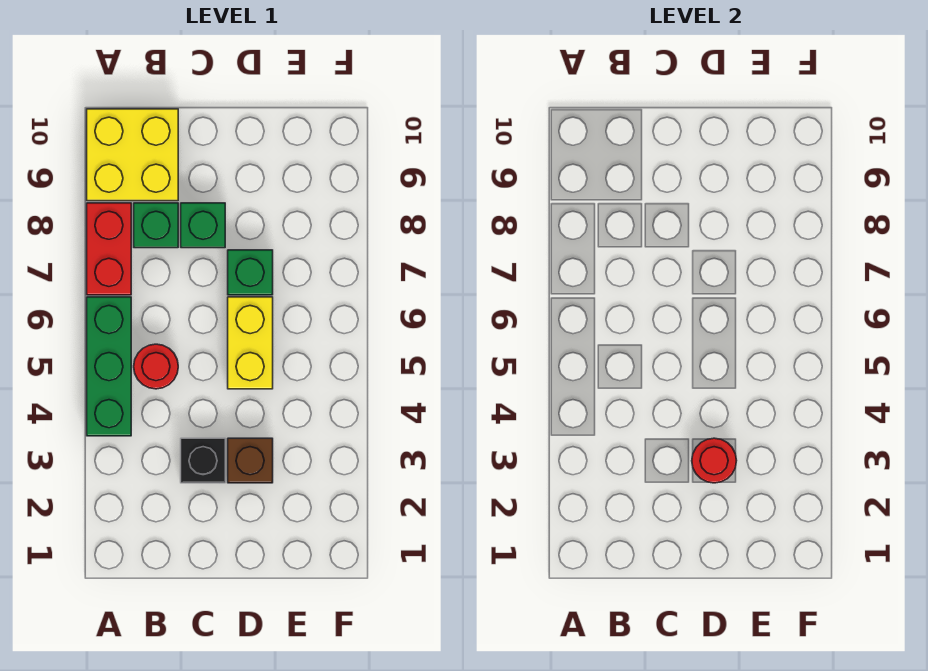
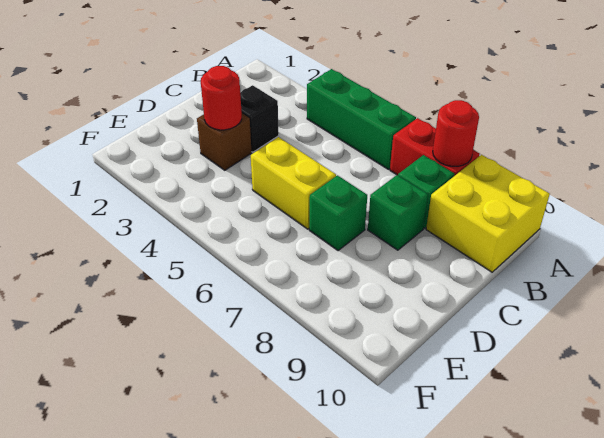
red round brick B5 level 1 -> red round brick A8 level 2

